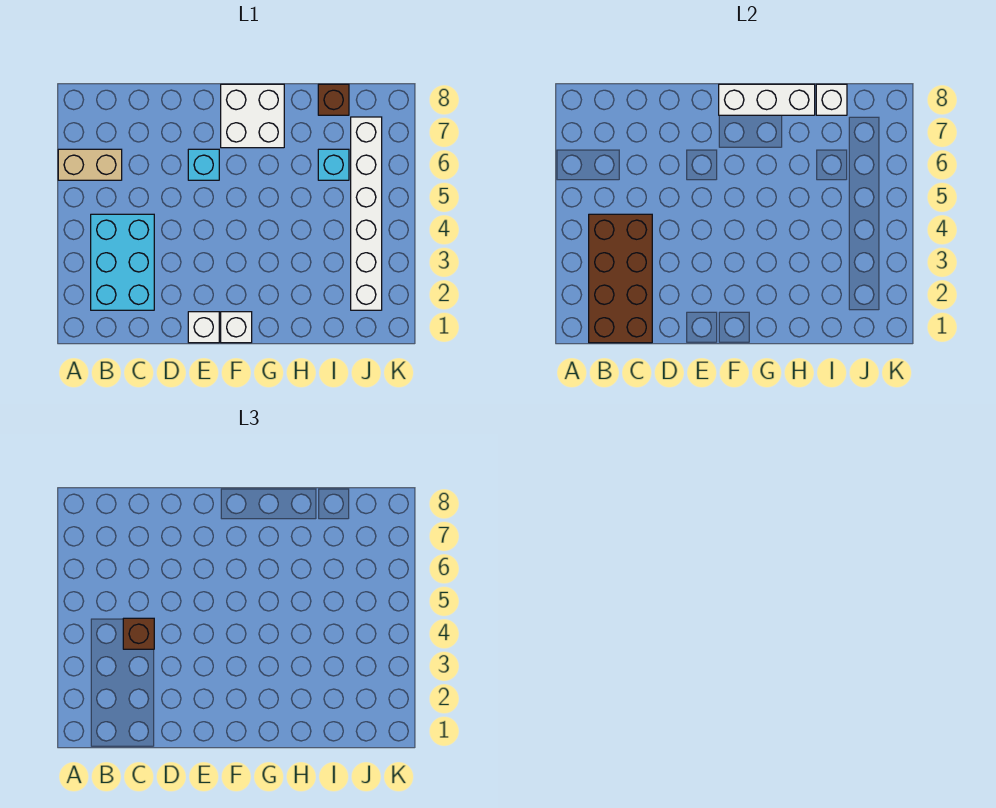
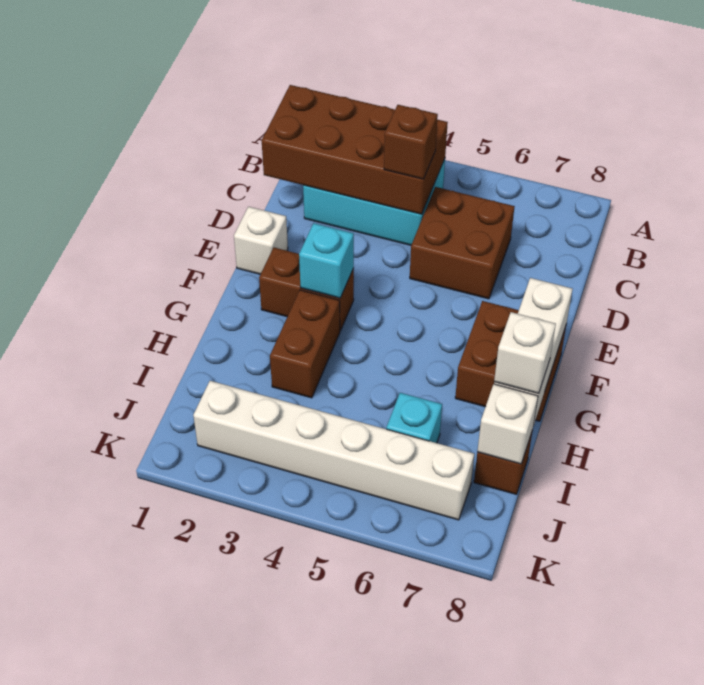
tan brick A6:B6 level 1 -> none
none -> brown brick C5:D6 level 1
cyan brick E6 level 1 -> cyan brick F3 level 2
white brick F1 level 1 -> white brick H8 level 3
none -> brown brick F2:F3 level 1
white brick F7:G8 level 1 -> brown brick F7:G8 level 1
none -> brown brick G3:H3 level 1

